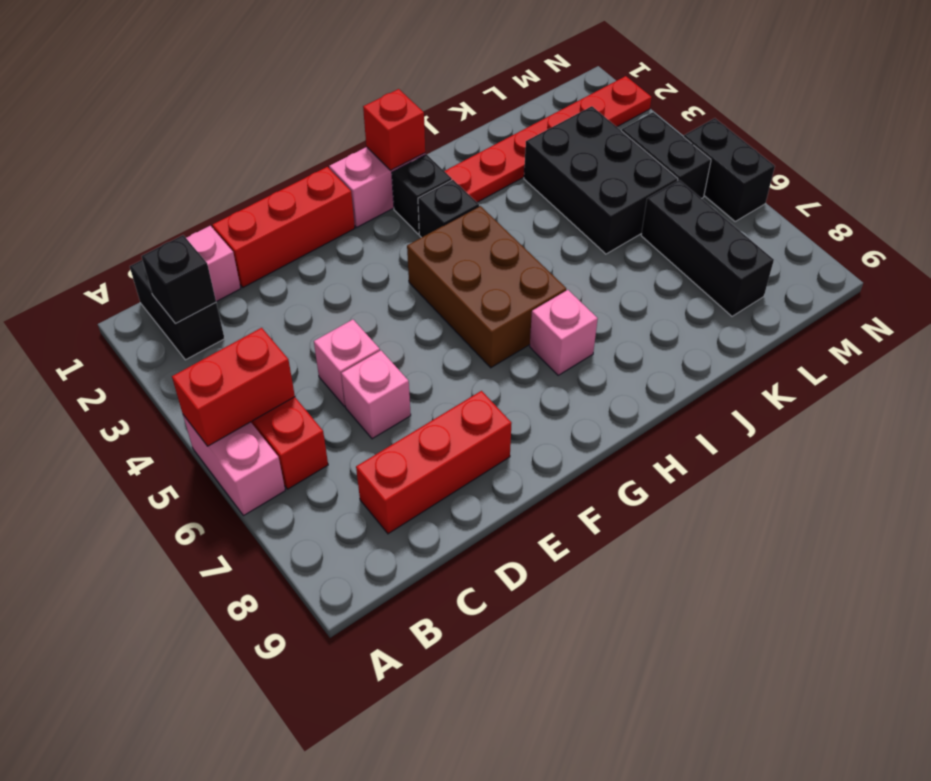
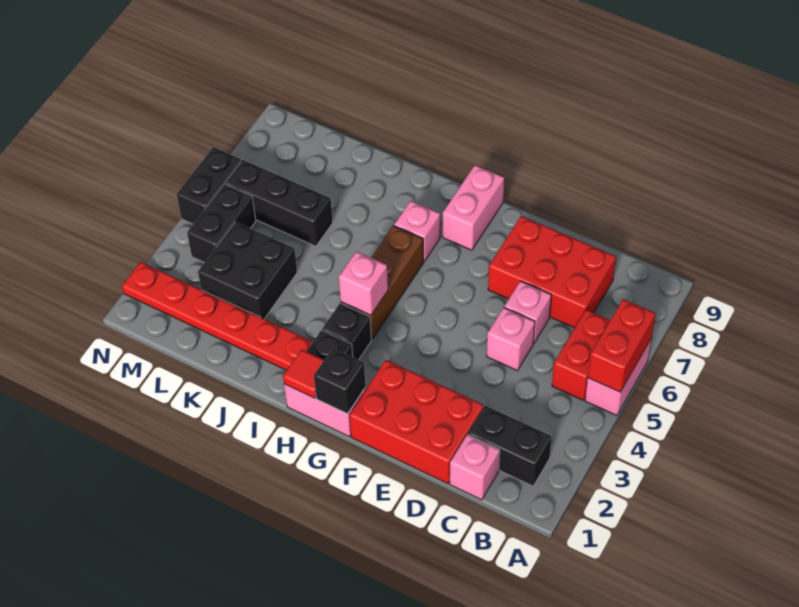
red brick A5:B5 level 2 -> red brick A5:A6 level 2
black brick B1:B2 level 1 -> black brick B2:C2 level 1
black brick B2 level 2 -> black brick G1 level 2
red brick C8:E8 level 1 -> red brick C7:E8 level 1
red brick D1:F1 level 1 -> red brick D1:F2 level 1
brown brick G4:H6 level 1 -> brown brick H4:H6 level 1
none -> pink brick G8:G9 level 1
red brick H1 level 2 -> red tile H1 level 2
none -> pink brick H4 level 2
black brick K3:L5 level 1 -> black brick K3:L4 level 1
black brick L6:L8 level 1 -> black brick K6:M6 level 1

